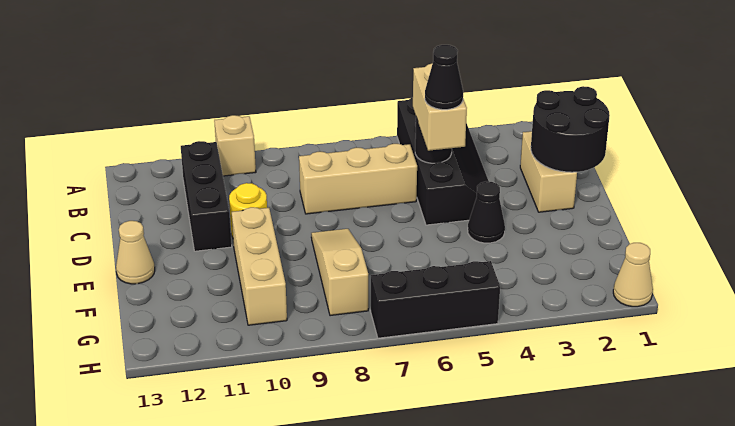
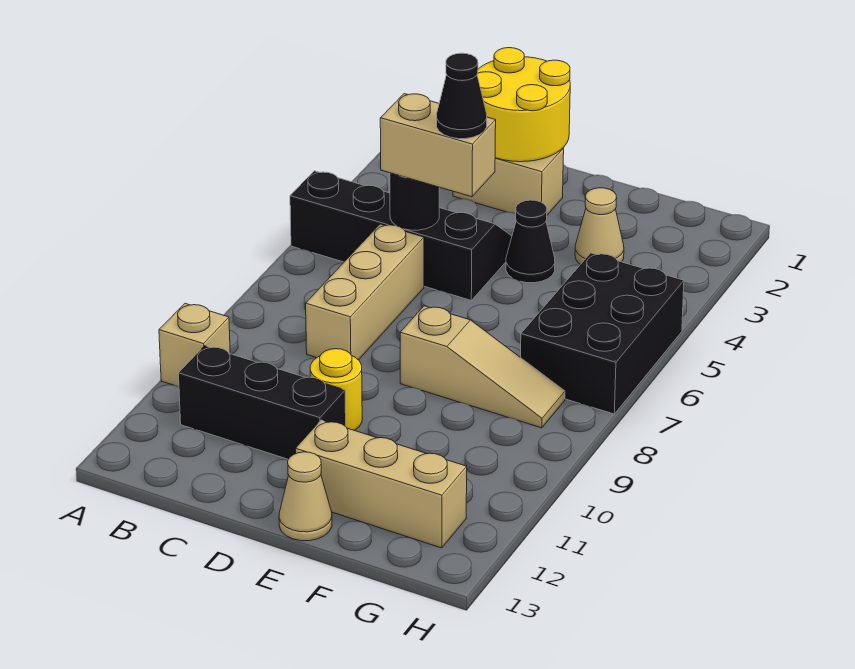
black round brick C1:D2 level 2 -> yellow round brick C1:D2 level 2
tan slope E8:G8 level 1 top G -> tan slope E8:G8 level 1 top E
tan brick E10:G10 level 1 -> tan brick E12:G12 level 1
tan cone H1 level 1 -> tan cone F3 level 1
black brick H5:H7 level 1 -> black brick G5:H7 level 1

